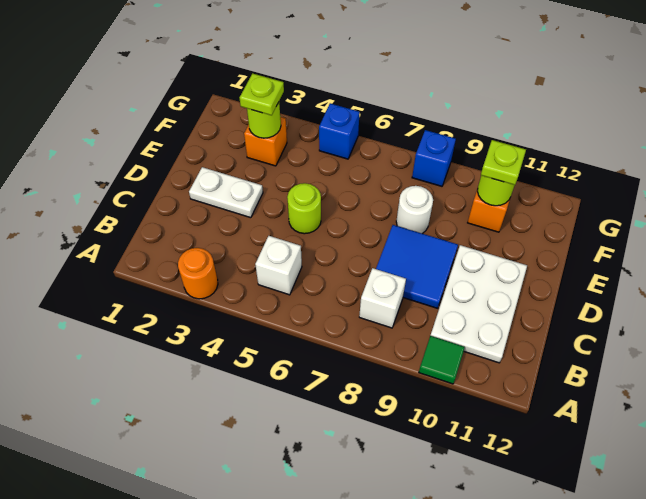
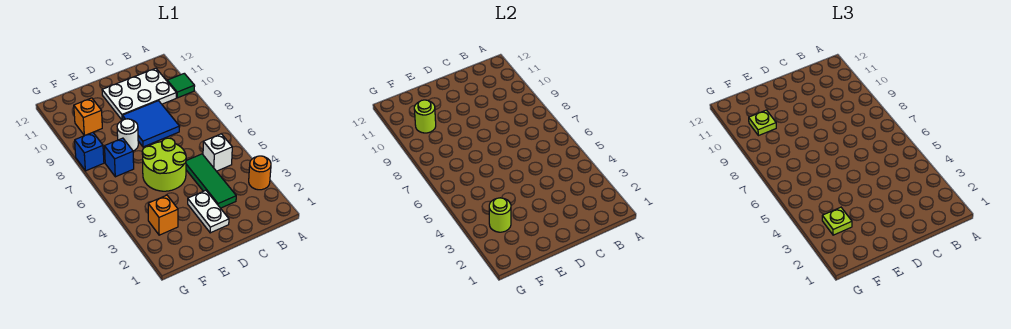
white brick B8 level 1 -> none
none -> green tile C3:C5 level 1
lime round brick D5 level 1 -> lime round brick D5:E6 level 1
blue brick G5 level 1 -> blue brick F7 level 1

